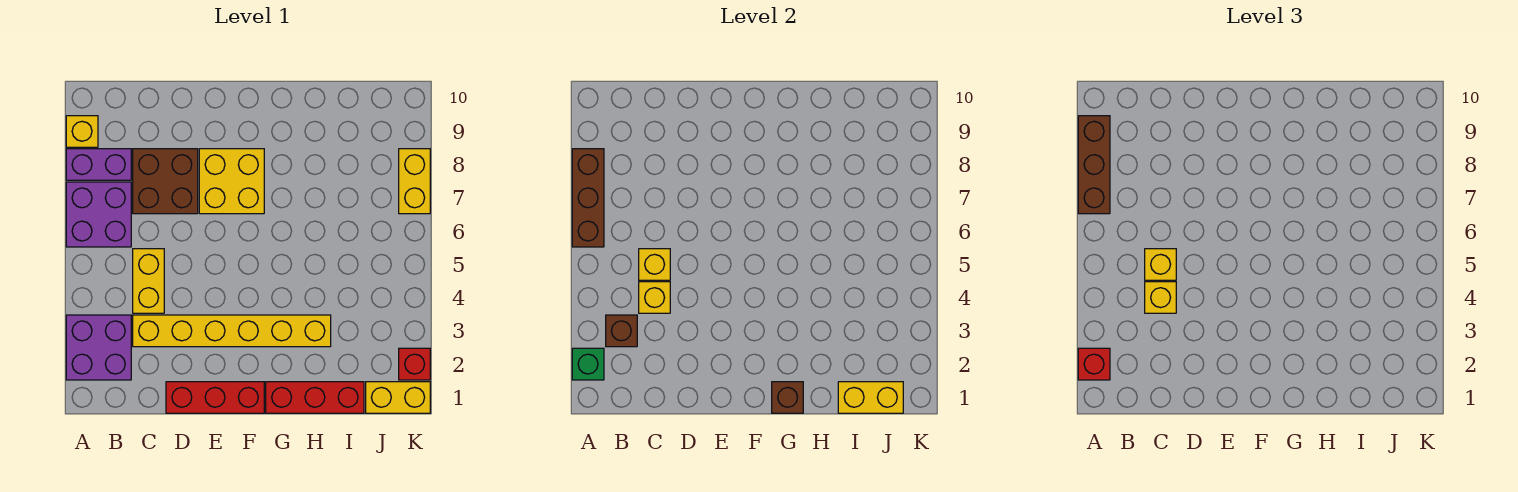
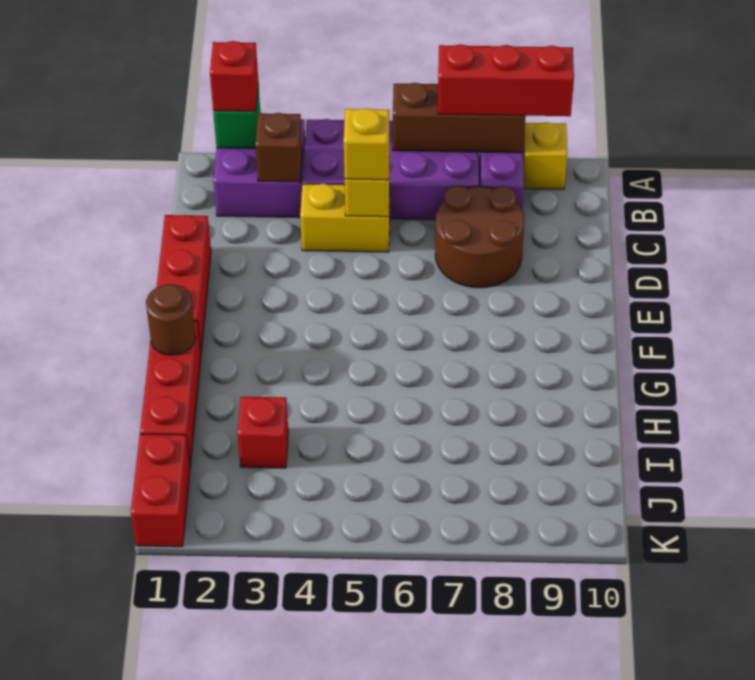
purple brick A6:B7 level 1 -> purple brick A4:B7 level 1
brown brick A7:A9 level 3 -> red brick A7:A9 level 3
yellow brick C3:H3 level 1 -> none
yellow brick C4 level 2 -> none
yellow brick C4 level 3 -> none
brown brick C7:D8 level 1 -> brown round brick C7:D8 level 1
yellow brick E7:F8 level 1 -> none
brown brick G1 level 2 -> brown round brick G1 level 2
yellow brick I1:J1 level 2 -> none
yellow brick J1:K1 level 1 -> red brick J1:K1 level 1
red brick K2 level 1 -> red brick I3 level 1
yellow brick K7:K8 level 1 -> none

